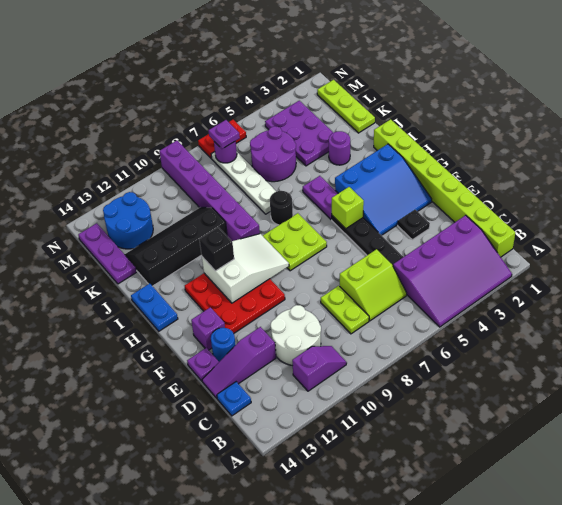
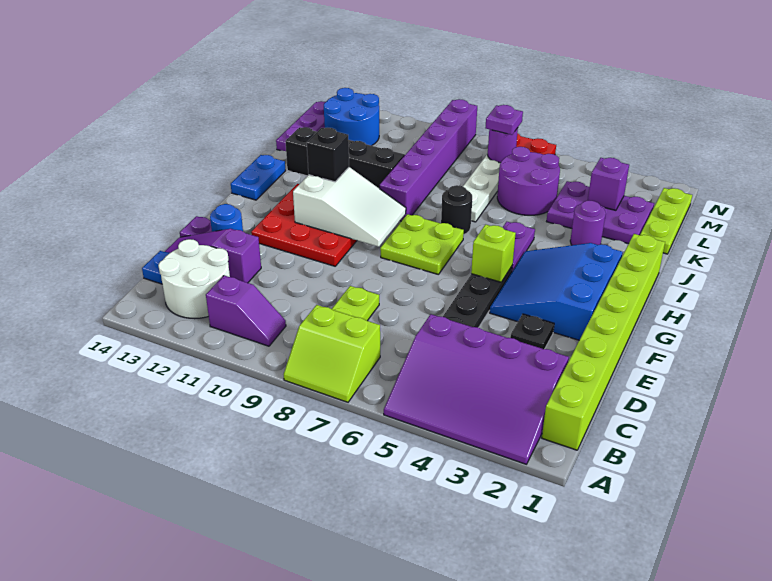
lime slope C6:D7 level 1 top D -> lime slope A7:B8 level 1 top B
white round brick C10:D11 level 1 -> white round brick B12:C13 level 1
blue slope F2:H4 level 1 top H -> blue slope F2:H4 level 1 top 2
purple brick F13 level 1 -> purple brick L3 level 2
purple plate K3:M4 level 1 -> purple plate K2:L4 level 1

